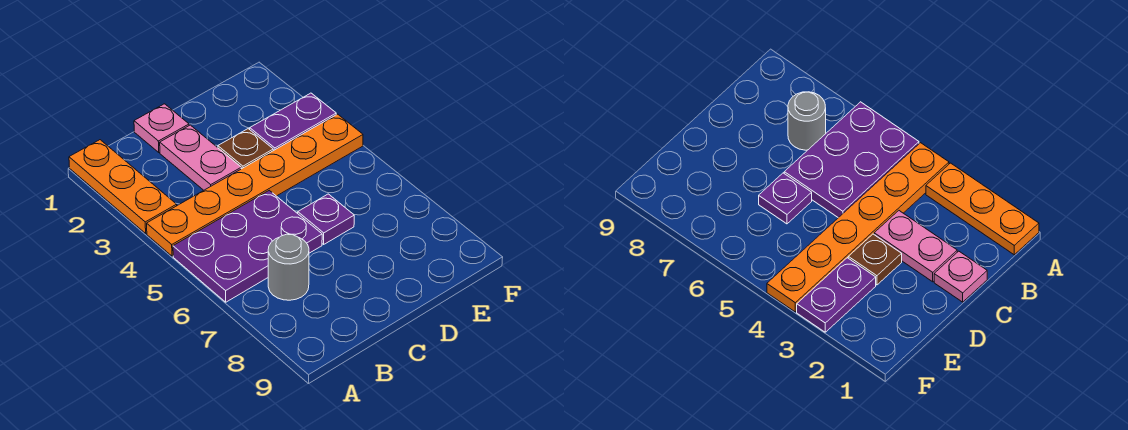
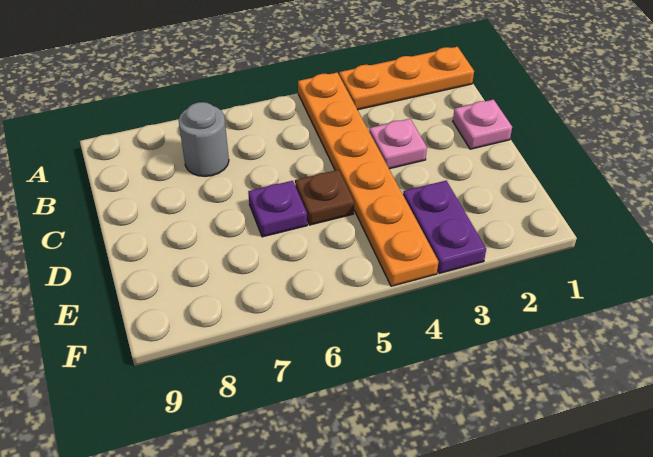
purple plate A5:C6 level 1 -> none
pink plate C2:C3 level 1 -> pink plate C3 level 1
brown plate D3 level 1 -> brown plate D5 level 1

